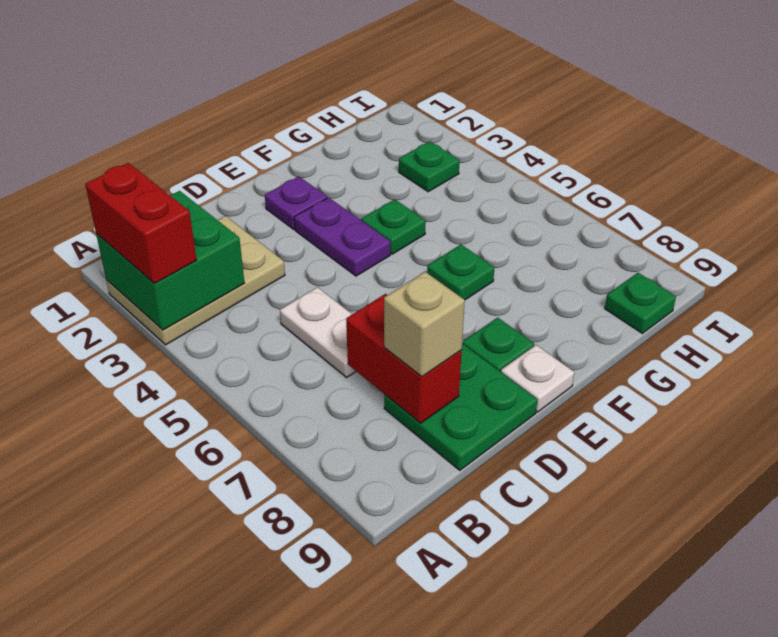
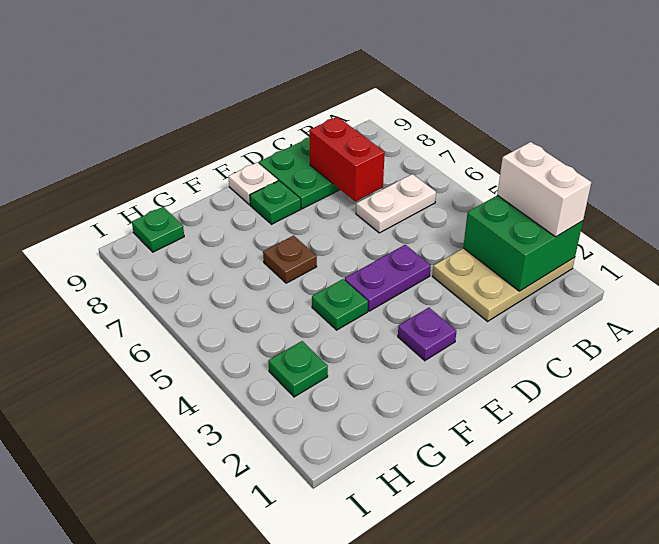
red brick A2:A3 level 3 -> white brick A2:A3 level 3
white plate C5:C6 level 1 -> white plate B6:C6 level 1
tan brick C8 level 3 -> none
purple plate E3:E4 level 1 -> purple plate D4:E4 level 1
green plate F6 level 1 -> brown plate F6 level 1

